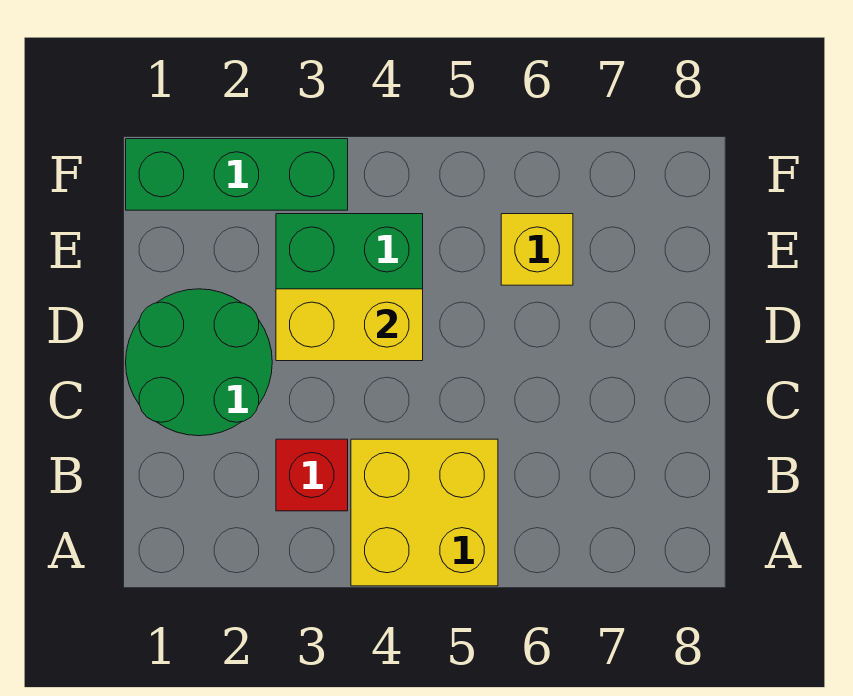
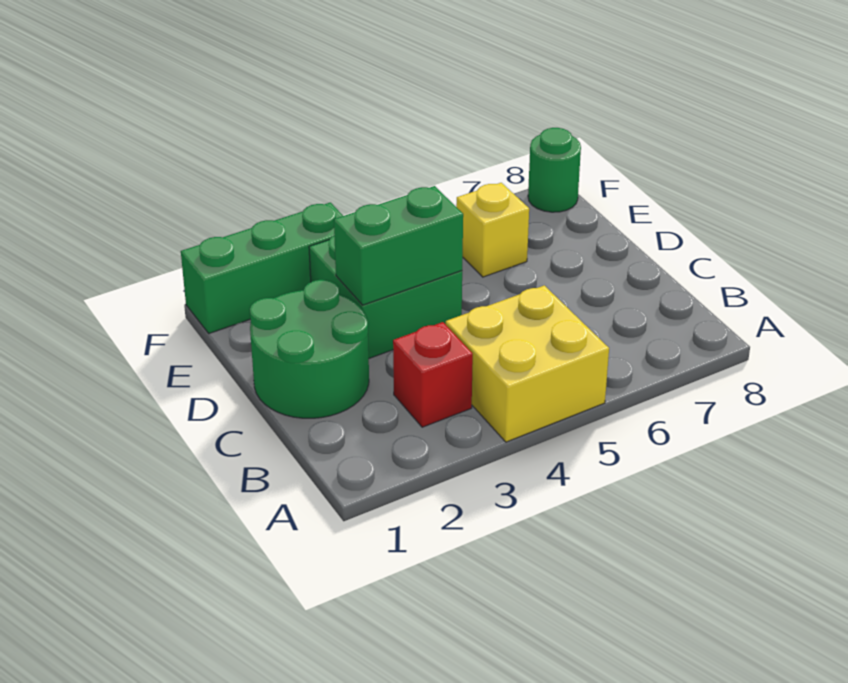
yellow brick D3:D4 level 2 -> green brick D3:D4 level 2
none -> green round brick F8 level 1

